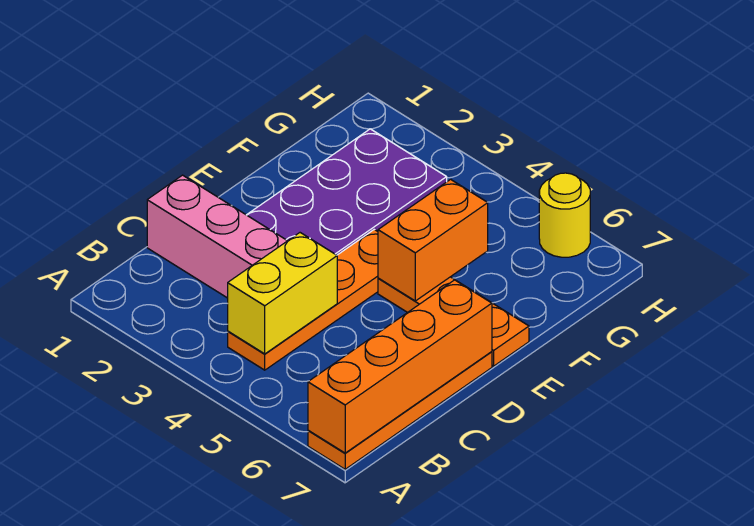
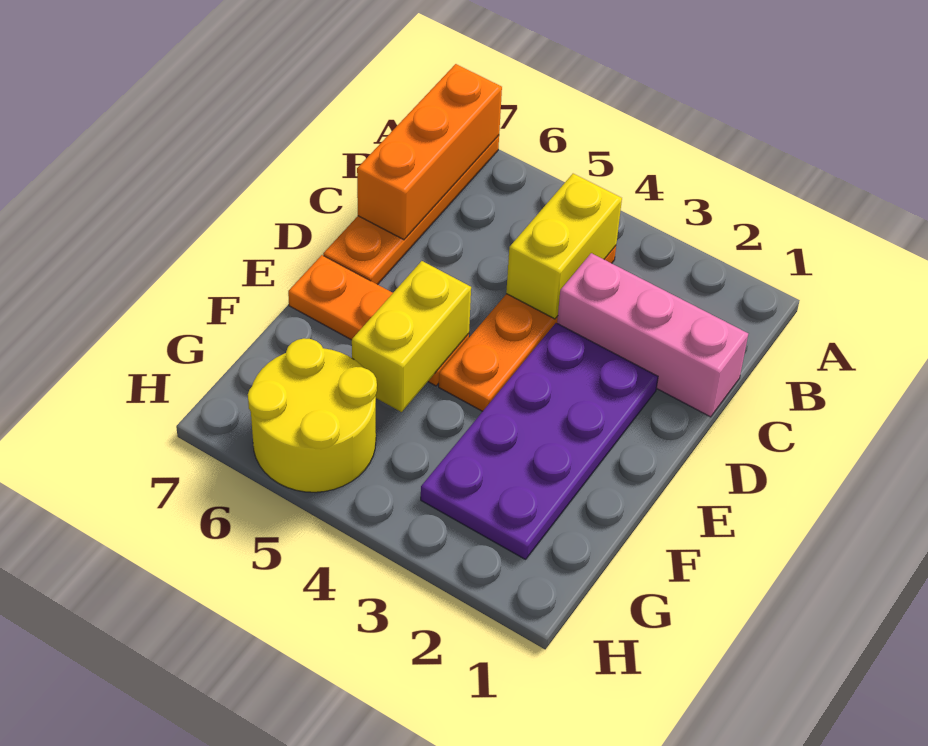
orange brick A7:D7 level 2 -> orange brick A7:C7 level 2
orange brick E5:F5 level 2 -> yellow brick E5:F5 level 2
yellow round brick H6 level 1 -> yellow round brick G5:H6 level 1

